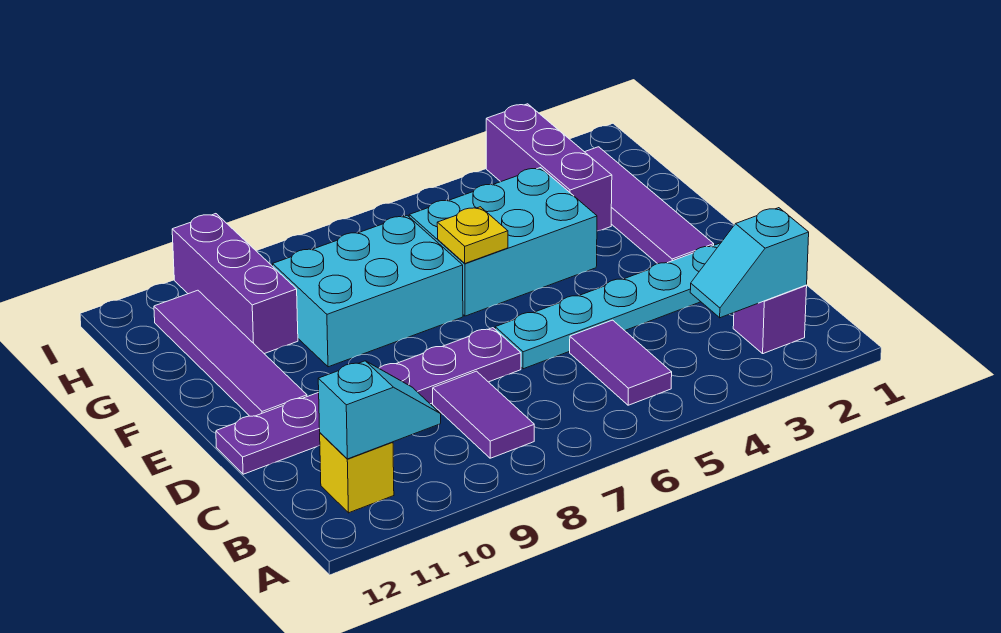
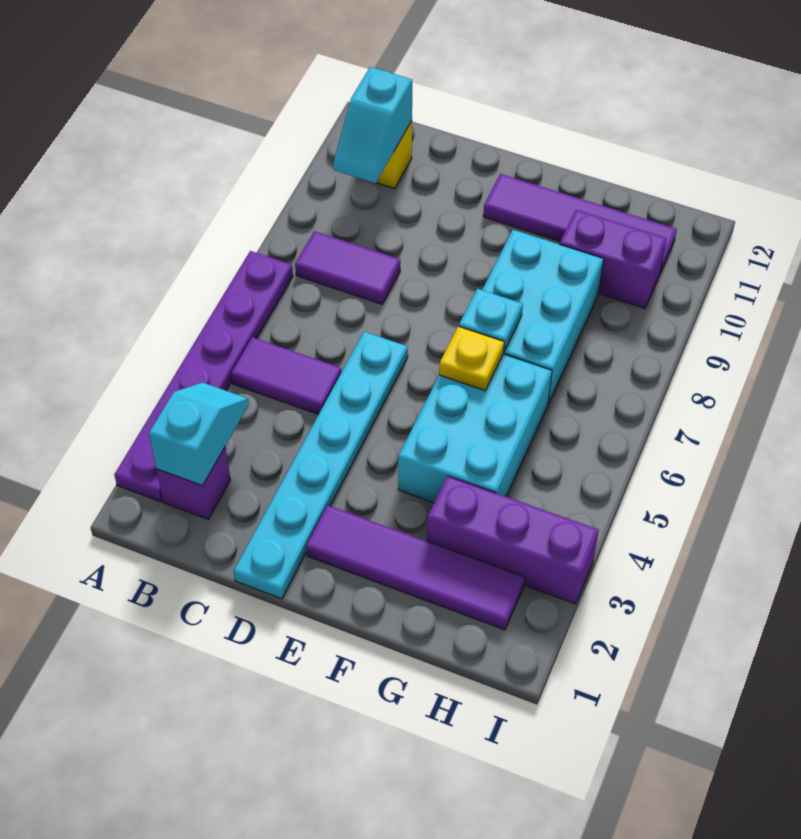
purple plate D7:D12 level 1 -> purple plate A2:A7 level 1
none -> cyan plate F7 level 2
purple brick G10:I10 level 1 -> purple brick G10:H10 level 1

